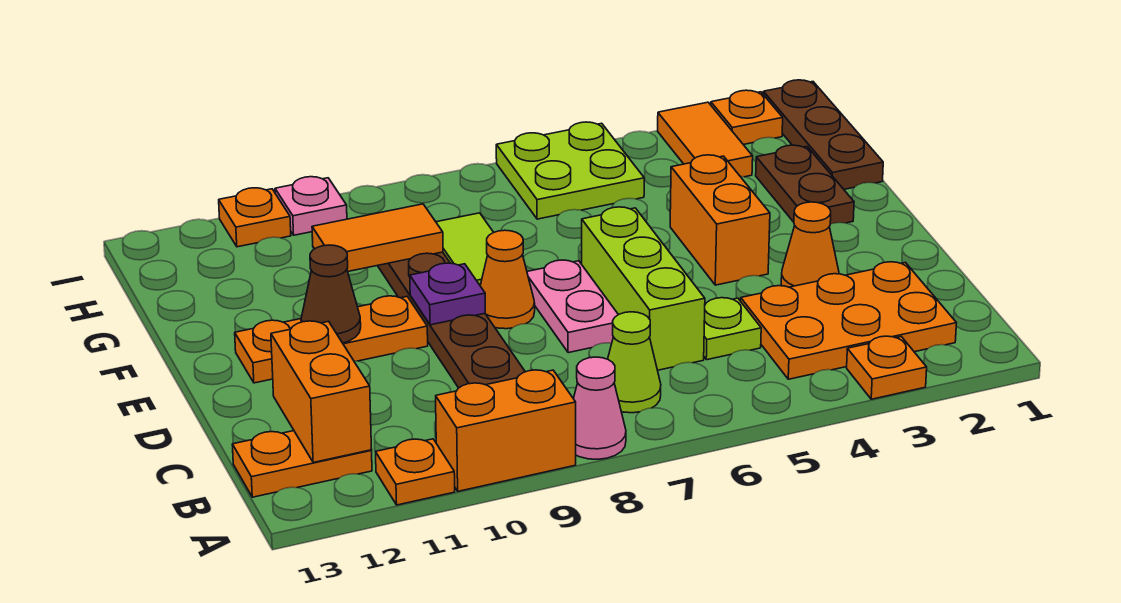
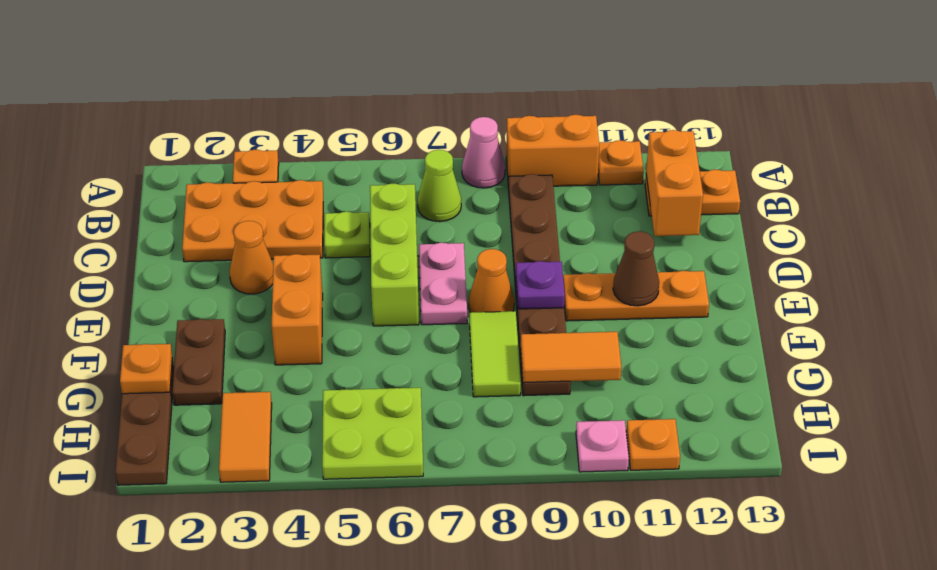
orange plate I2 level 1 -> orange plate G1 level 2

